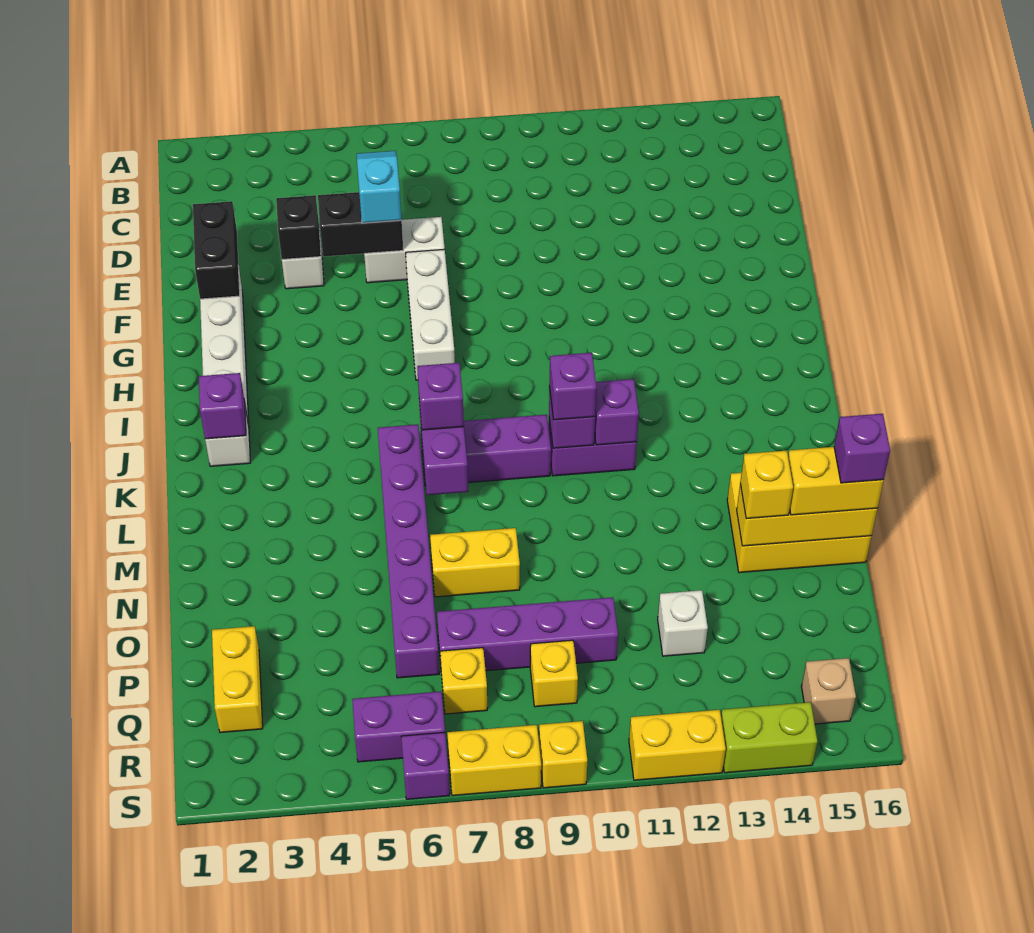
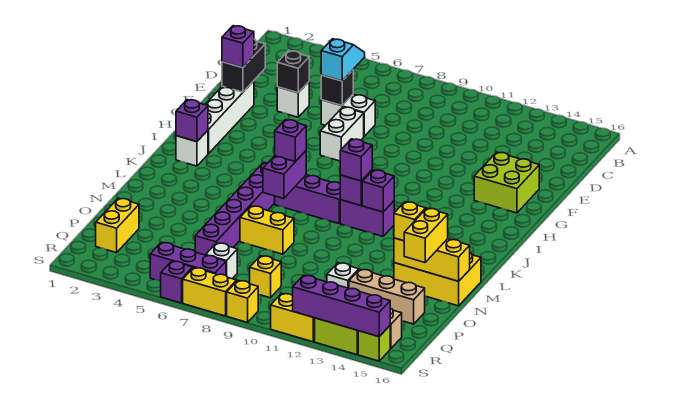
black brick E5:E6 level 2 -> black brick E6 level 2
white brick F7:H7 level 1 -> white brick F7:G7 level 1
none -> lime brick F14:G15 level 1
yellow brick N15:N16 level 3 -> yellow brick N15:O15 level 3
purple brick N16 level 4 -> purple brick F2 level 3
purple brick P7:P10 level 1 -> purple brick S12:S15 level 2
none -> tan brick P13:P15 level 1
yellow brick Q7 level 1 -> white brick Q7 level 1
purple brick R5:R6 level 1 -> purple brick R5:R7 level 1
none -> lime brick S15 level 1

